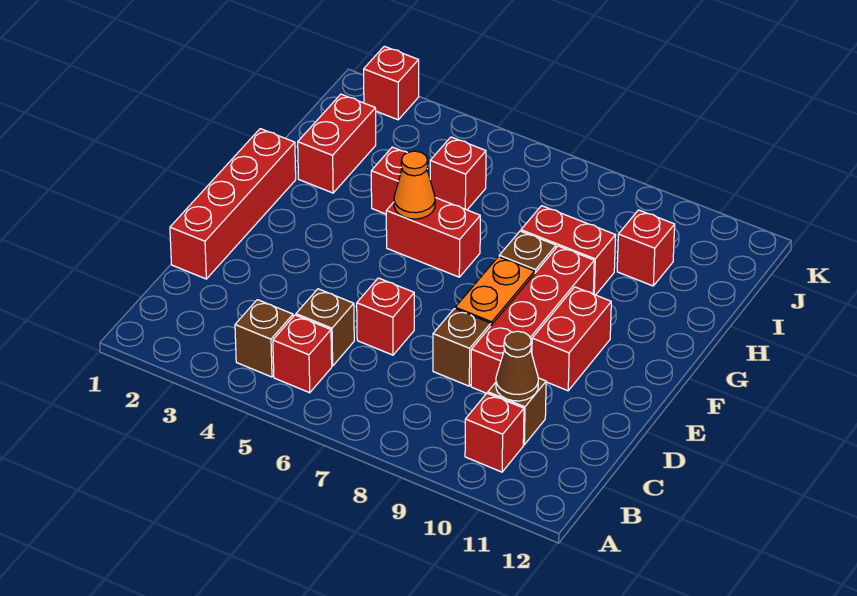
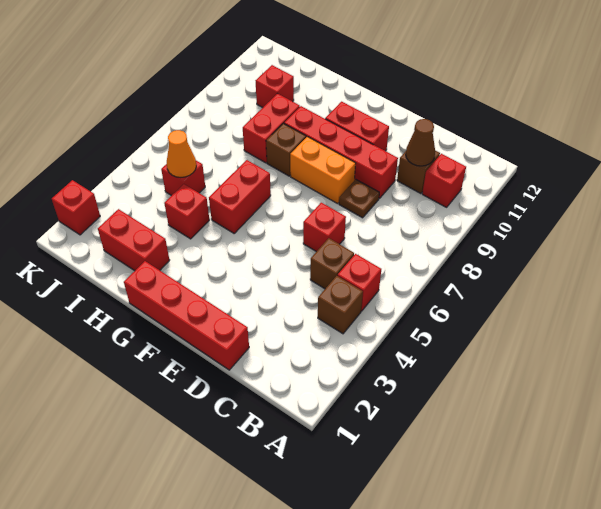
brown brick D8 level 1 -> brown plate D8 level 1
orange cone G5 level 2 -> orange cone I5 level 2

